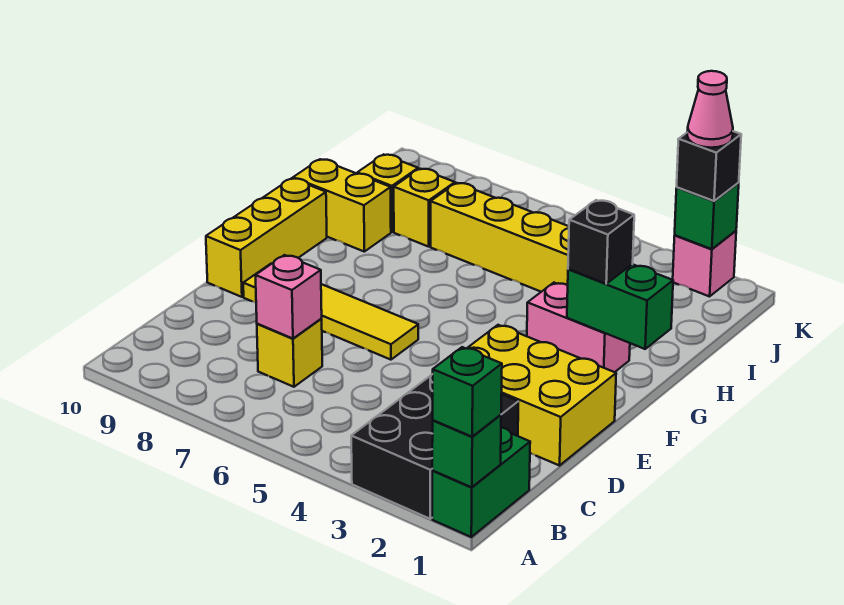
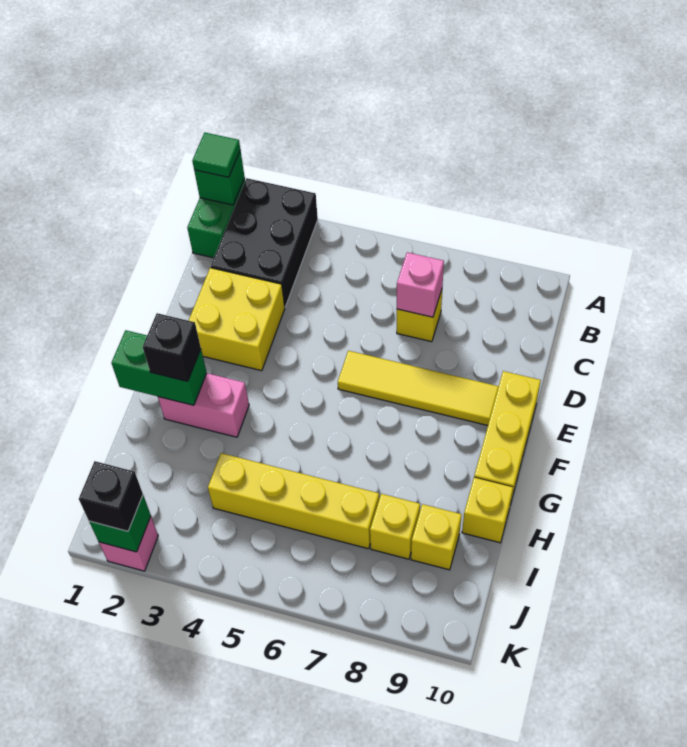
green brick A1 level 3 -> green tile A1 level 3
yellow brick D1:E3 level 1 -> yellow brick D2:E3 level 1
yellow brick H9:H10 level 1 -> yellow brick H10 level 1
pink cone K2 level 4 -> none

